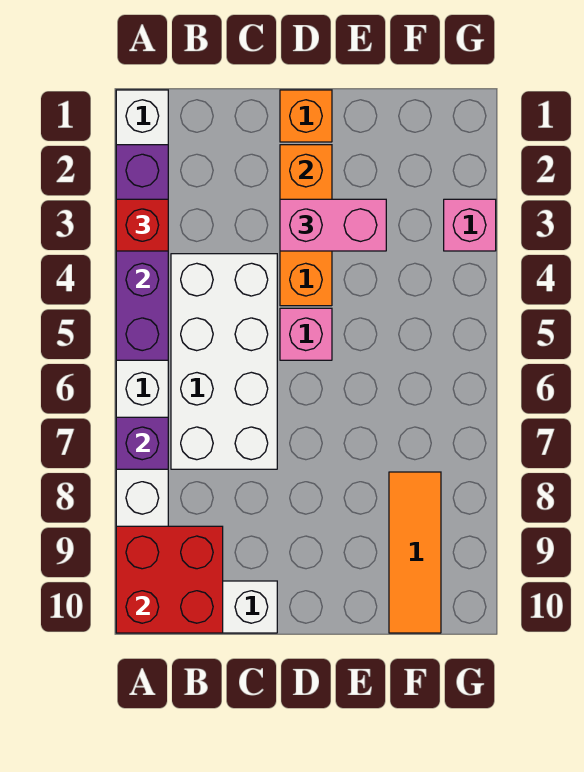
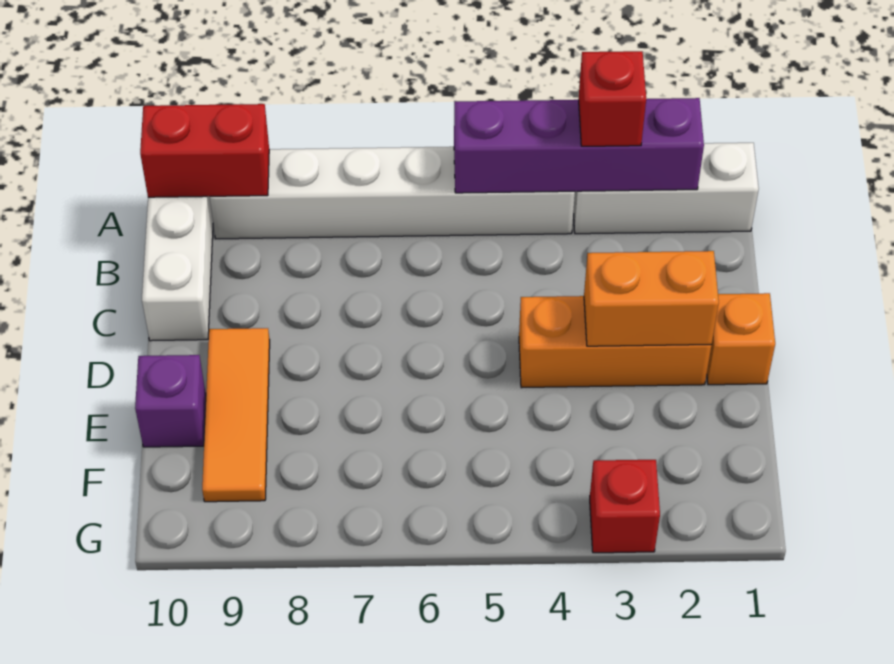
purple brick A7 level 2 -> purple brick E10 level 1
red brick A9:B10 level 2 -> red brick A9:A10 level 2
white brick B4:C7 level 1 -> none
pink brick D3:E3 level 3 -> none
pink brick D5 level 1 -> none
orange tile F8:F10 level 1 -> orange tile D9:F9 level 1
pink brick G3 level 1 -> red brick G3 level 1

